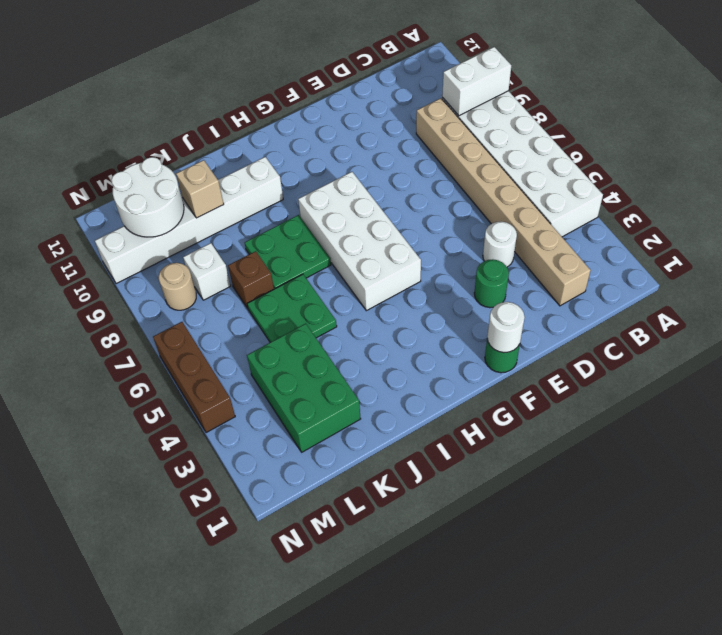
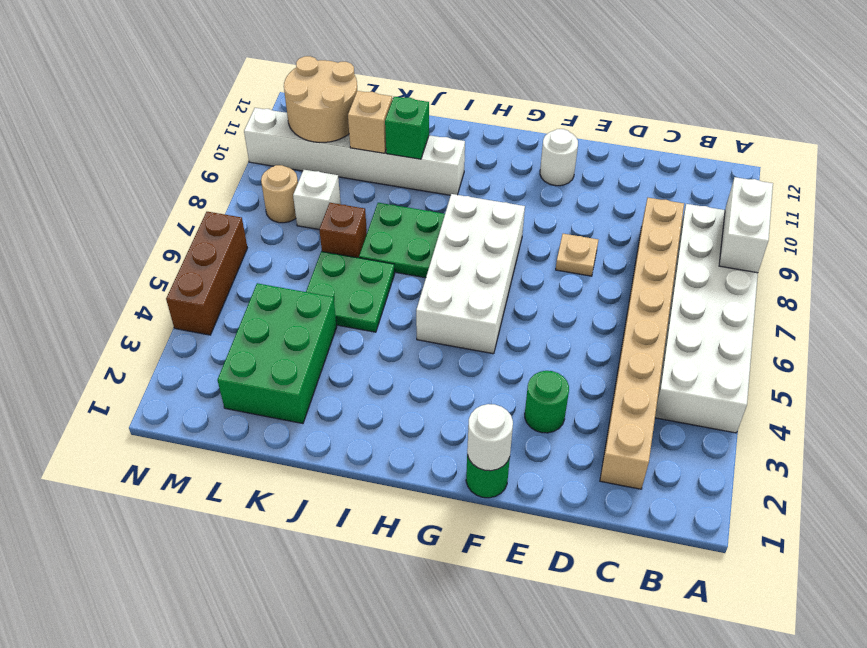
white brick A9:B9 level 2 -> white brick A8:A9 level 2
white round brick D4 level 1 -> white round brick F11 level 1
none -> tan plate E8 level 1
none -> green brick J10 level 2
white round brick L10:M11 level 2 -> tan round brick L10:M11 level 2

